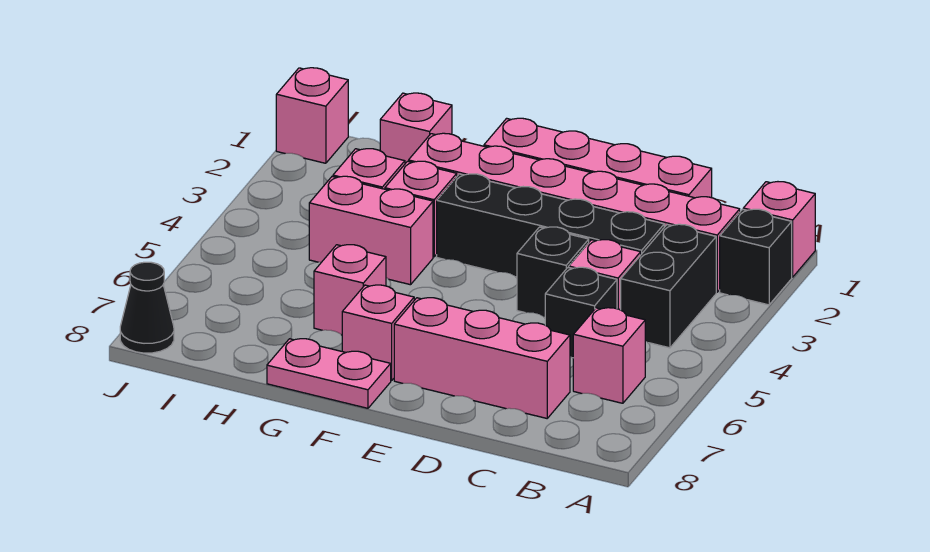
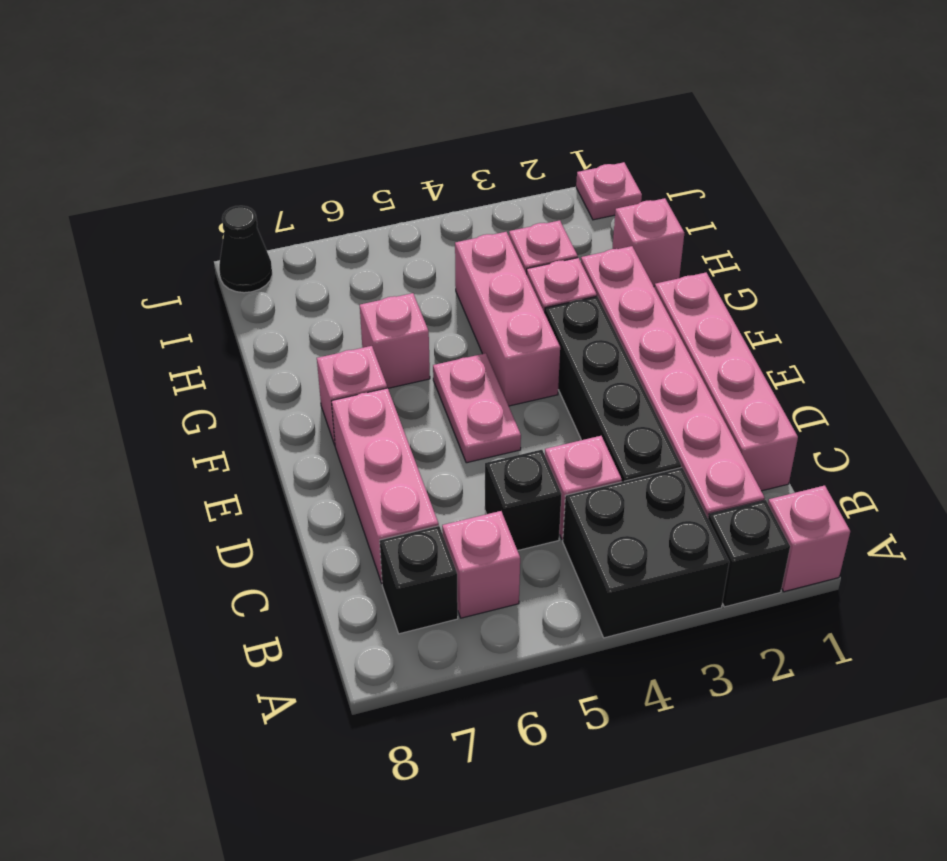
black brick B3:B4 level 1 -> black brick A3:B4 level 1
black brick D4 level 1 -> black brick B7 level 1
pink plate F8:G8 level 1 -> pink plate E5:F5 level 1
pink brick G4:H4 level 1 -> pink brick F4:H4 level 1
pink brick J1 level 1 -> pink plate J1 level 1

